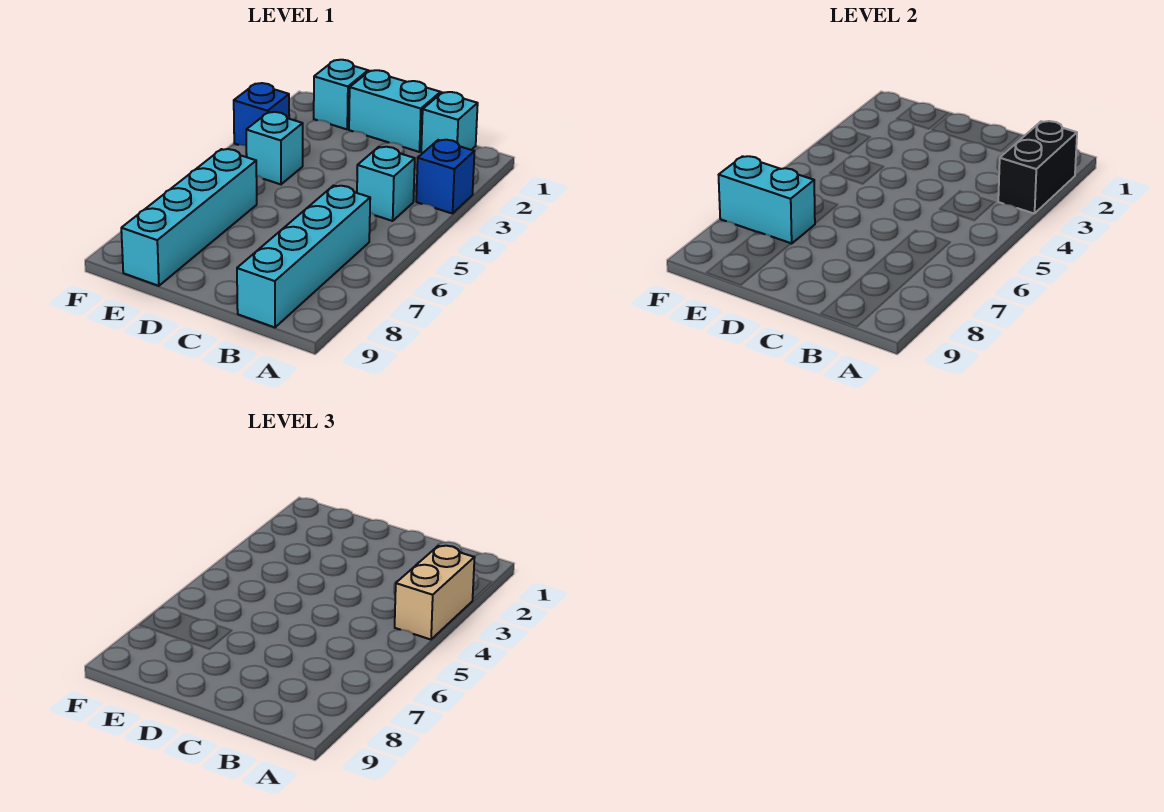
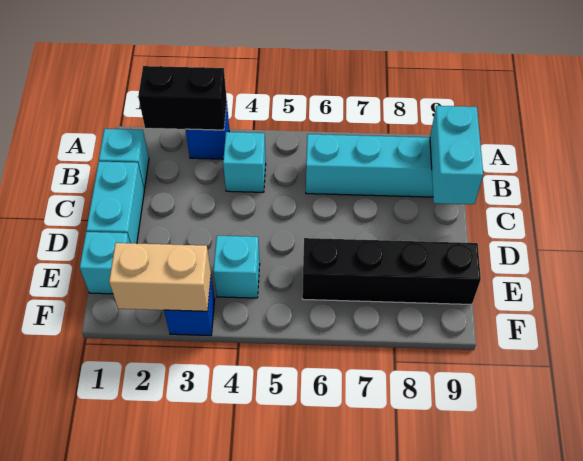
tan brick A3:A4 level 3 -> tan brick F2:F3 level 2
cyan brick E6:E9 level 1 -> black brick E6:E9 level 1
cyan brick E7:F7 level 2 -> cyan brick B9:C9 level 2

